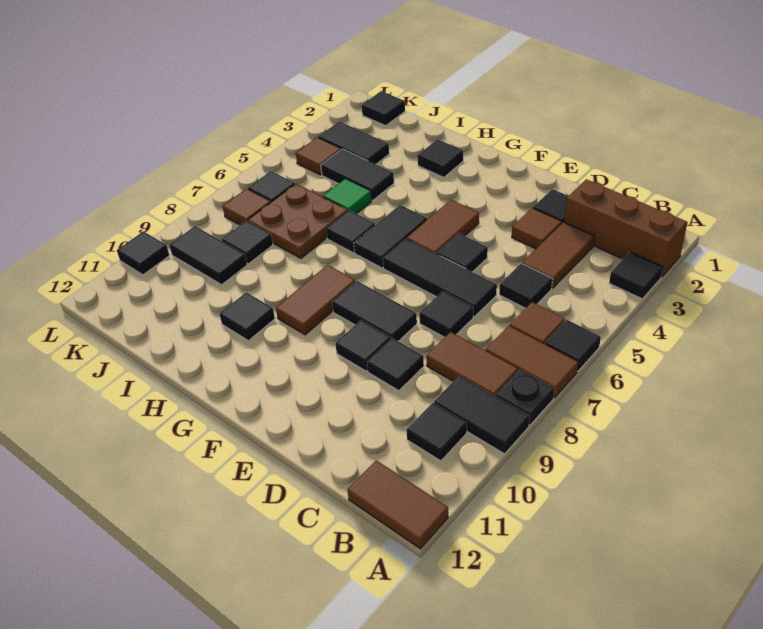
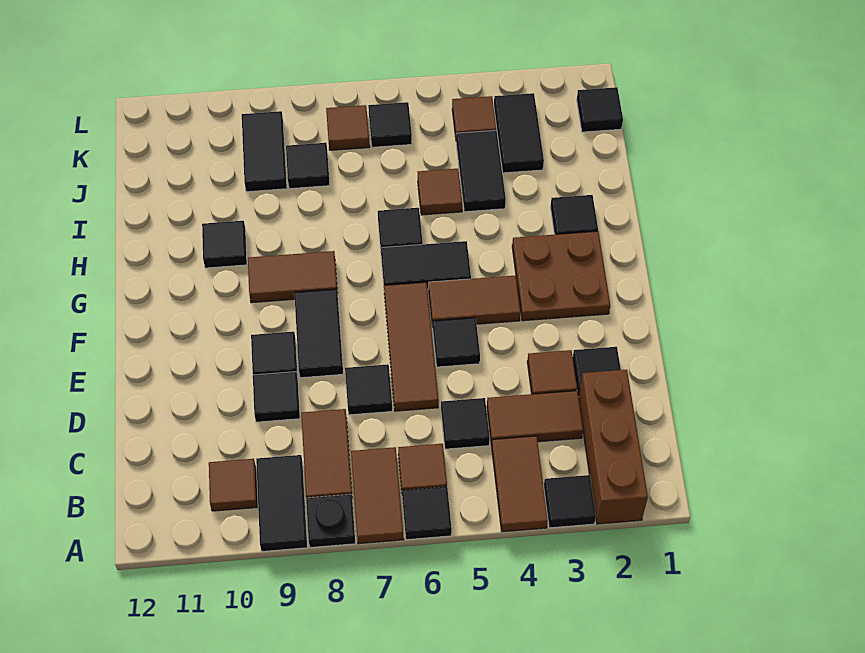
brown tile A12:B12 level 1 -> brown tile A4:B4 level 1
black tile B10 level 1 -> brown tile B10 level 1
black tile D6:F6 level 1 -> brown tile D6:F6 level 1
green tile I5 level 1 -> brown tile I5 level 1
brown plate I6:J7 level 1 -> brown plate F2:G3 level 1
black tile L10 level 1 -> none

